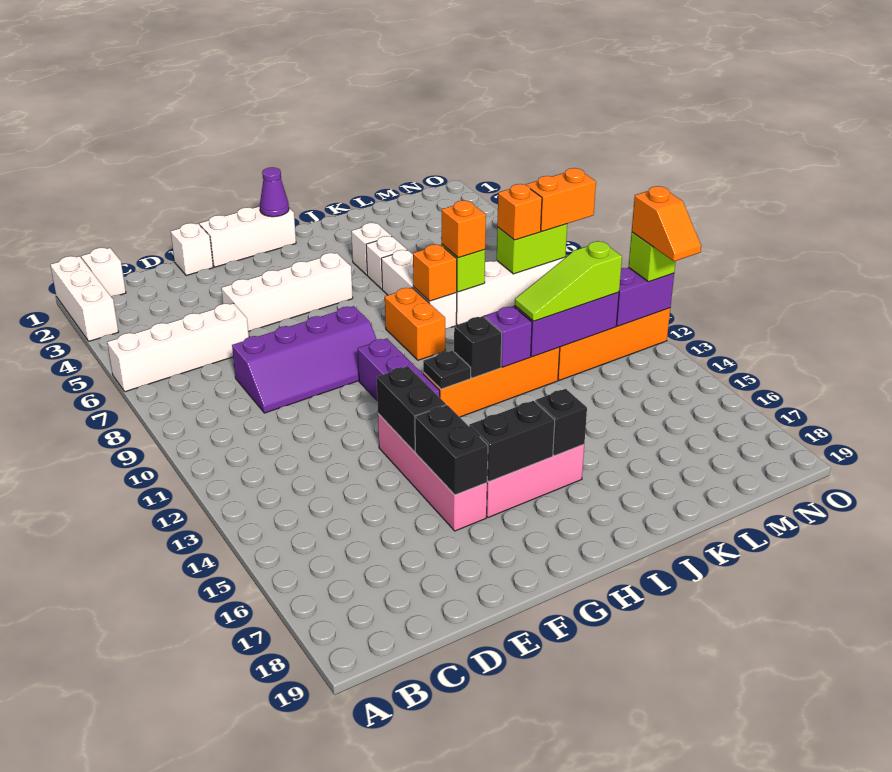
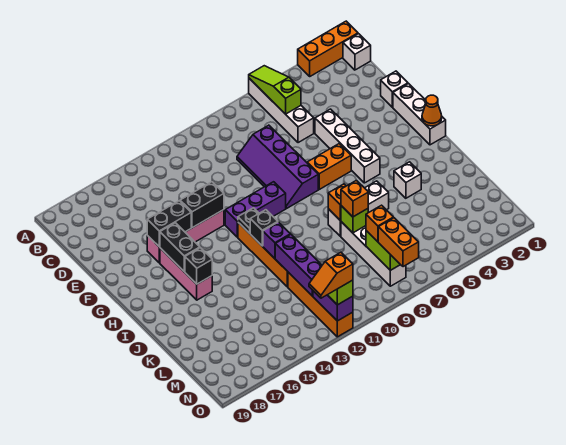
white brick A1:A3 level 1 -> orange brick A1:A3 level 1
purple cone H1 level 2 -> orange cone H1 level 2
orange brick I8:I9 level 1 -> orange brick G6:G7 level 1
white brick J5 level 1 -> none
lime slope K12:M12 level 3 top M -> lime slope A6:C6 level 2 top C

